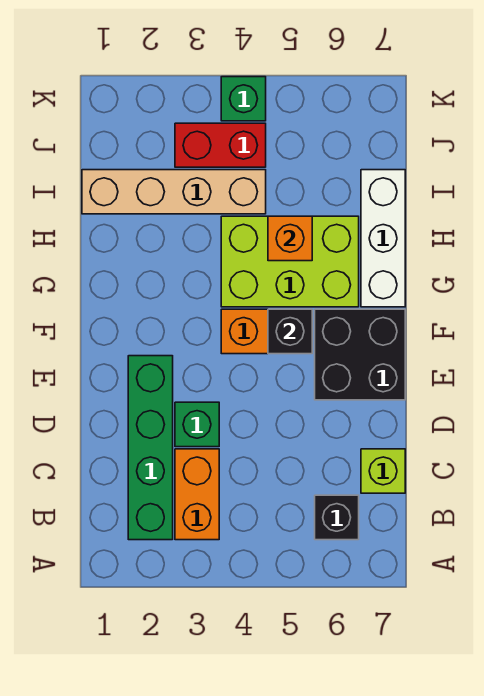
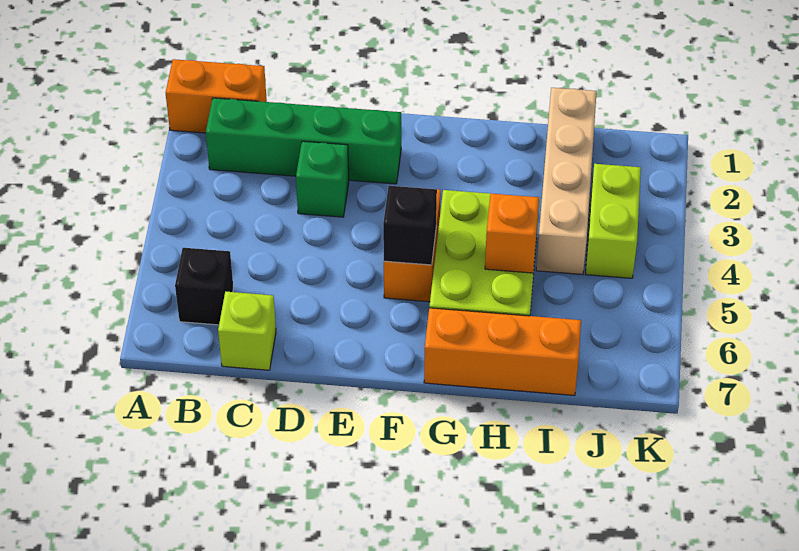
orange brick B3:C3 level 1 -> orange brick A1:B1 level 1
black brick E6:F7 level 1 -> none
white brick G7:I7 level 1 -> orange brick G7:I7 level 1
red brick J3:J4 level 1 -> lime brick J3:J4 level 1
green brick K4 level 1 -> none

